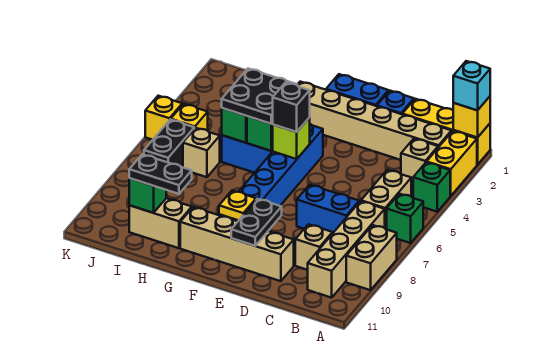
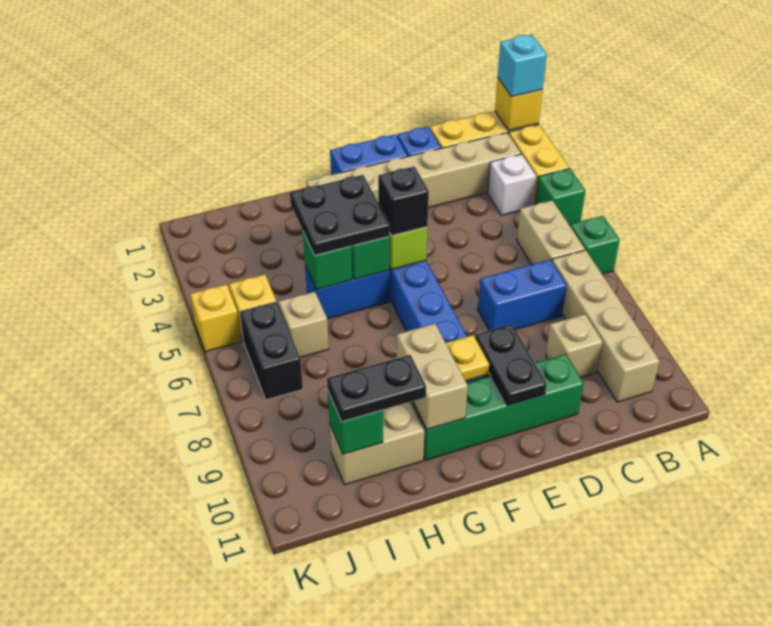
tan brick A8:A9 level 1 -> tan brick G9:G10 level 2
tan brick B3 level 1 -> white brick B3 level 1
tan brick D10:G10 level 1 -> green brick D10:G10 level 1

